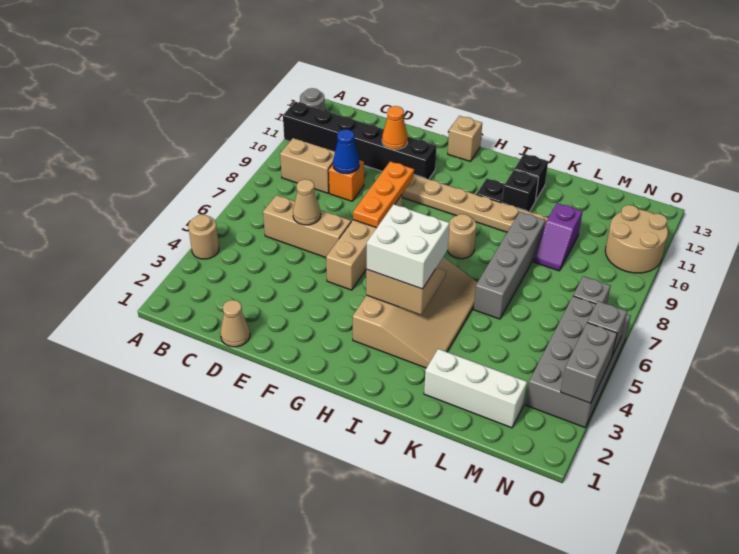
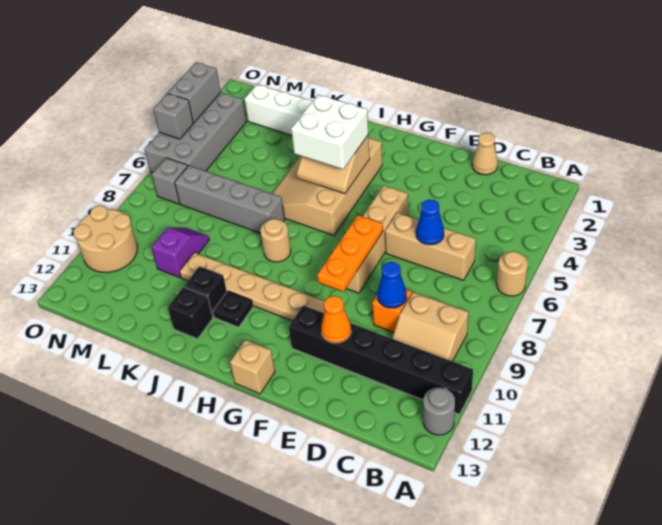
tan round brick A4 level 1 -> tan round brick A6 level 1
tan cone D6 level 2 -> blue cone D6 level 2
grey brick K6:K9 level 1 -> grey brick J7:M7 level 1

